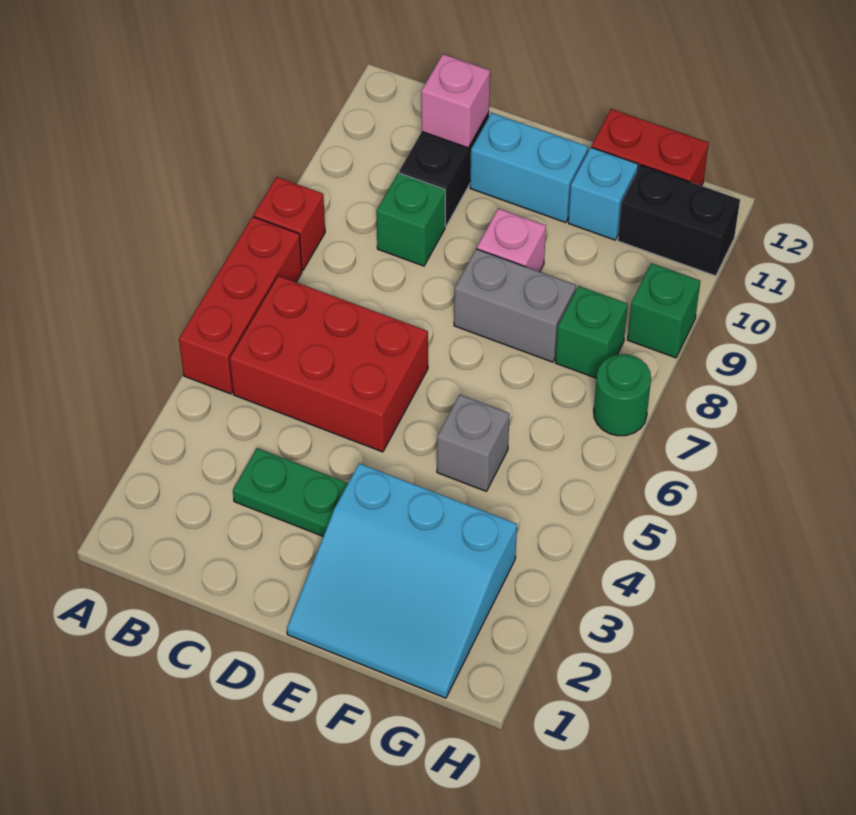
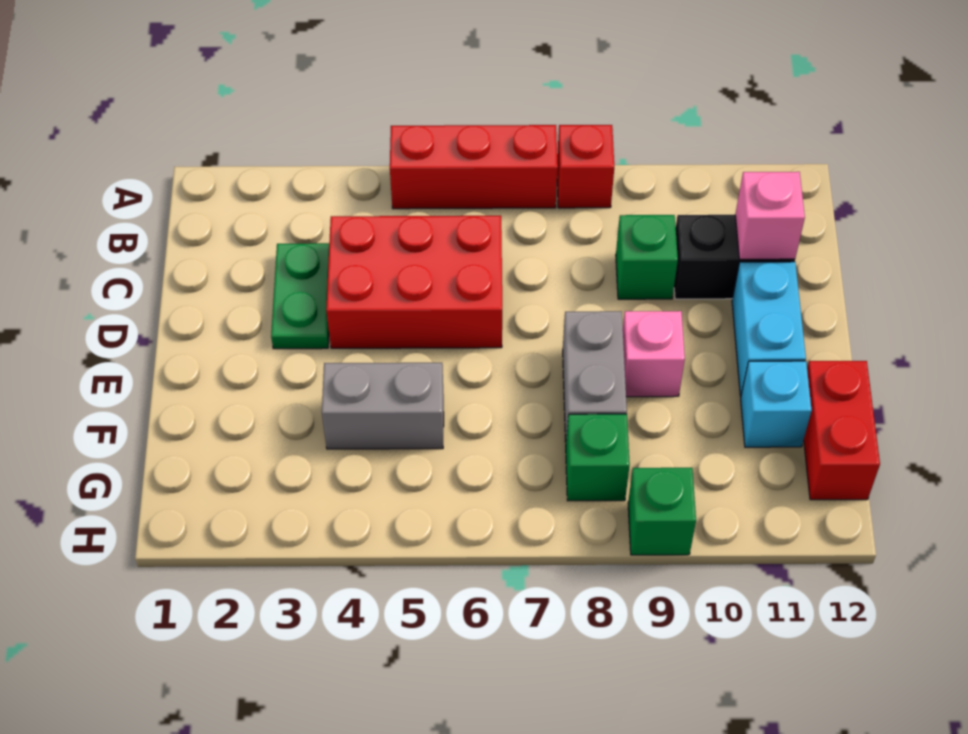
red brick B5:D6 level 1 -> red brick C4:D6 level 1
cyan slope E1:G3 level 1 top 3 -> none
grey brick F5 level 1 -> grey brick F4:F5 level 1
black brick G11:H11 level 1 -> none
green round brick H7 level 1 -> none

